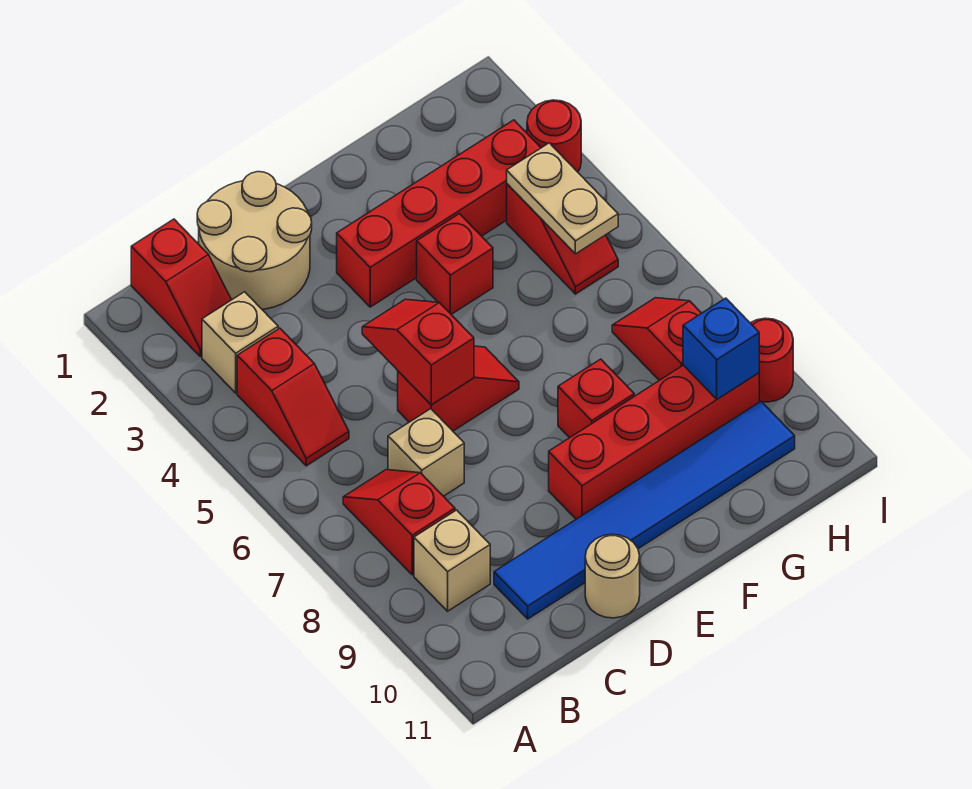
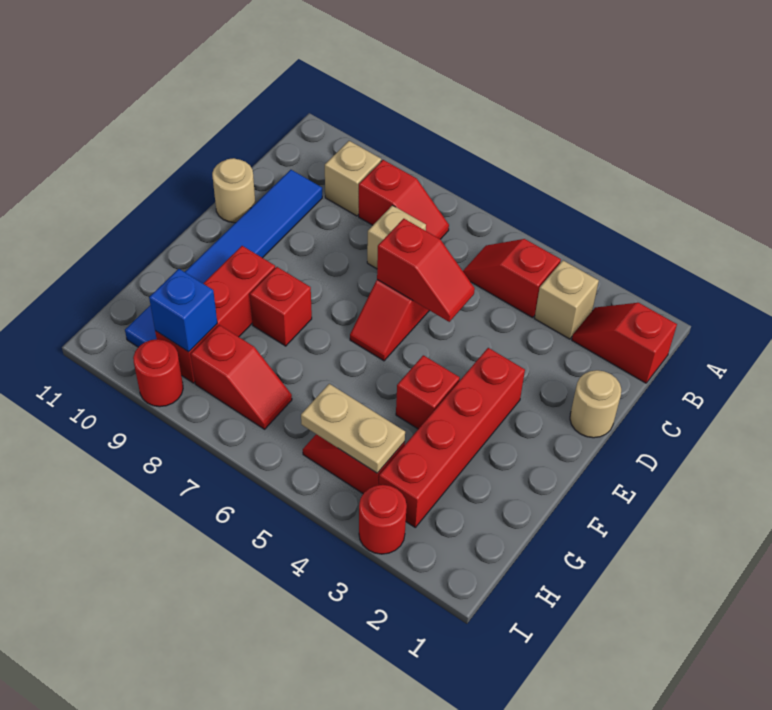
tan round brick C1:D2 level 1 -> tan round brick D1 level 1
red brick E9:H9 level 1 -> red brick F9:H9 level 1

